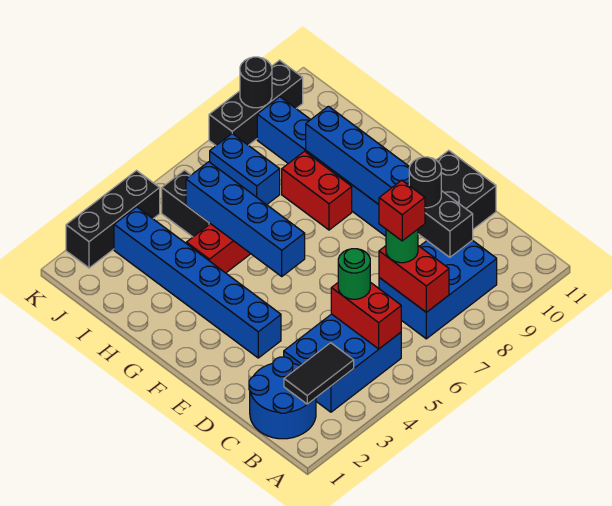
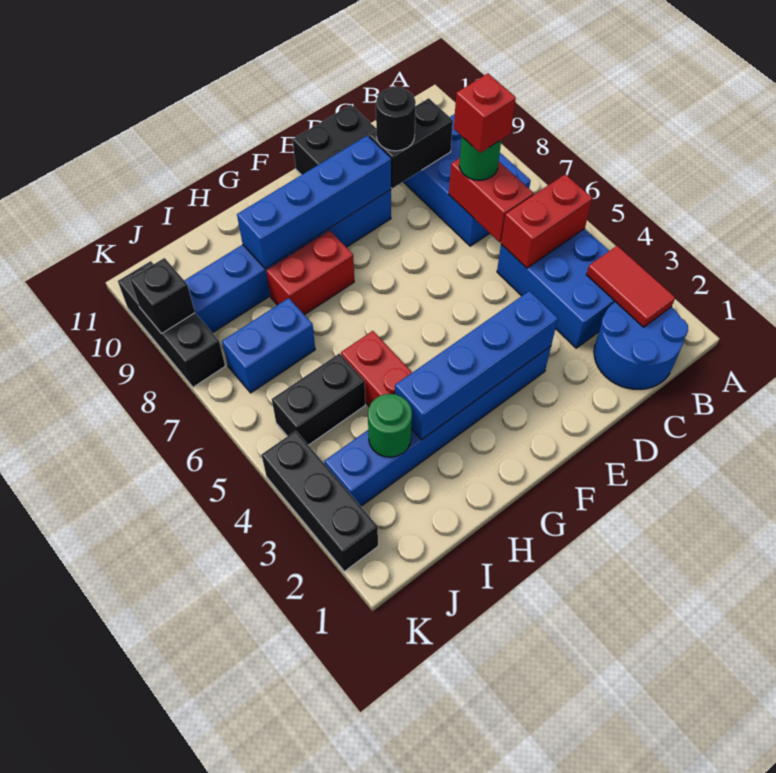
black tile B2:B3 level 2 -> red tile B2:B3 level 2
red brick B7:C7 level 2 -> red brick C6:C7 level 2
green round brick C5 level 3 -> green round brick I3 level 2
blue brick F5:I5 level 2 -> blue brick E3:H3 level 2
black round brick K9 level 2 -> black brick K9 level 2

